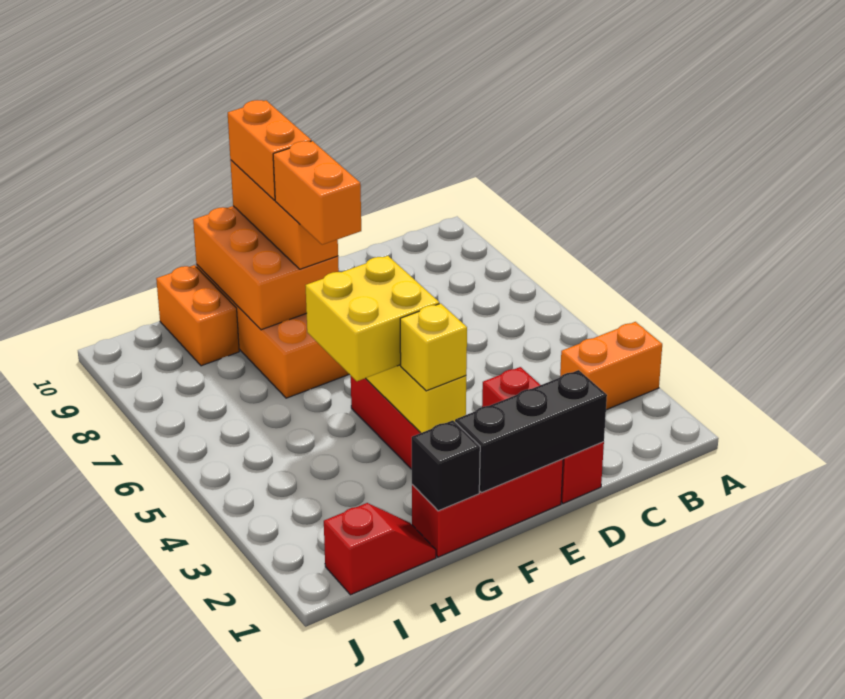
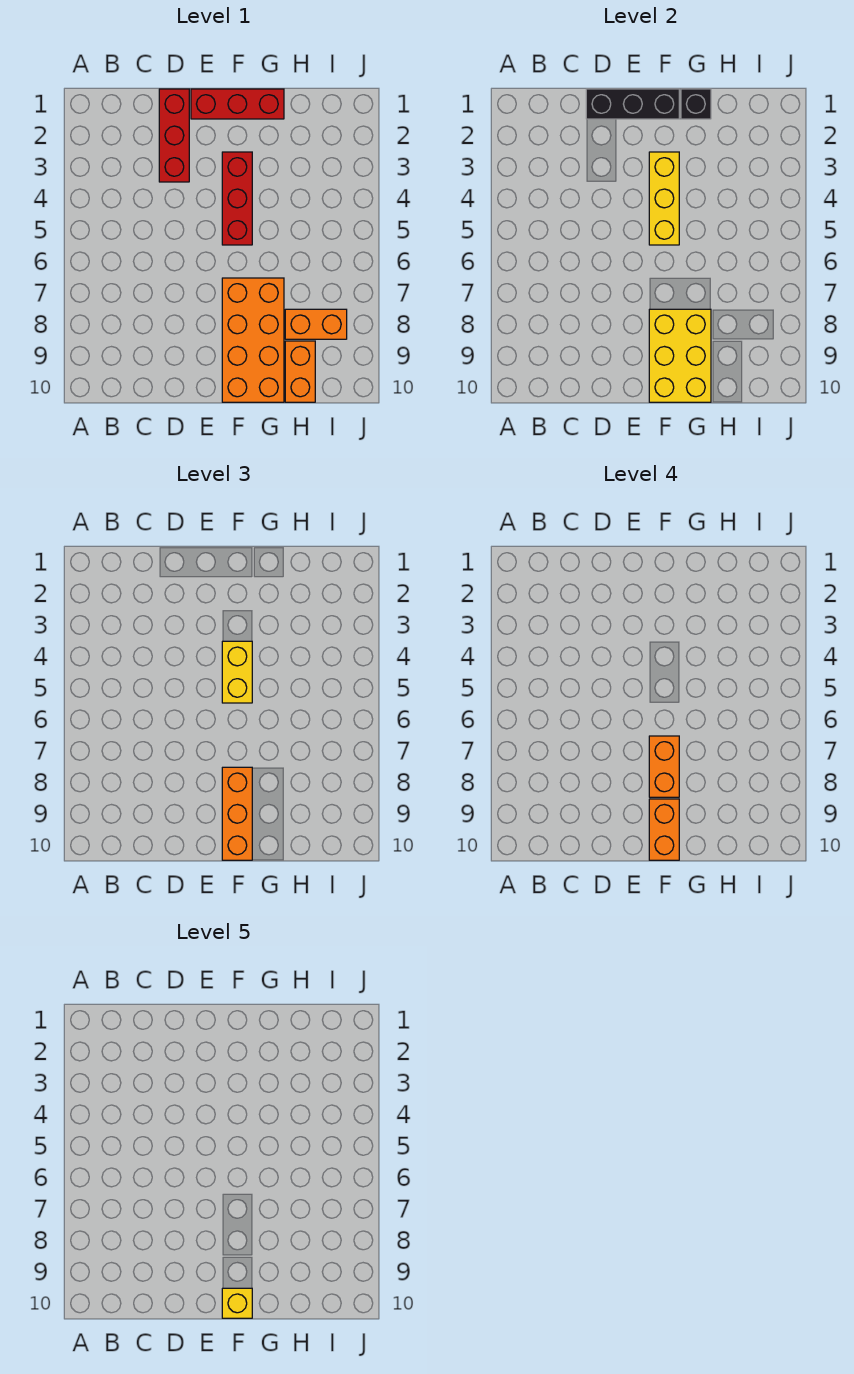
orange brick A3:B3 level 1 -> orange brick H8:I8 level 1
yellow brick F3 level 3 -> yellow brick F10 level 5
yellow brick F4:G5 level 3 -> yellow brick F4:F5 level 3
orange brick F8:G10 level 2 -> yellow brick F8:G10 level 2
red slope H1:I1 level 1 top I -> none

